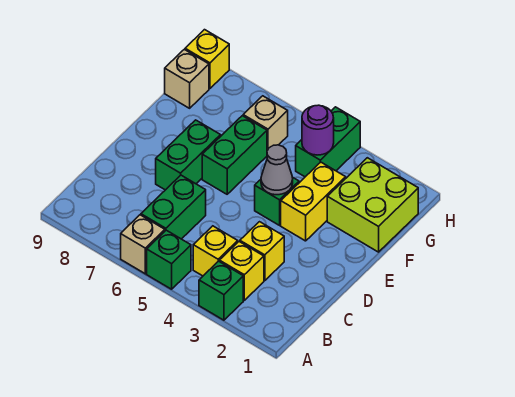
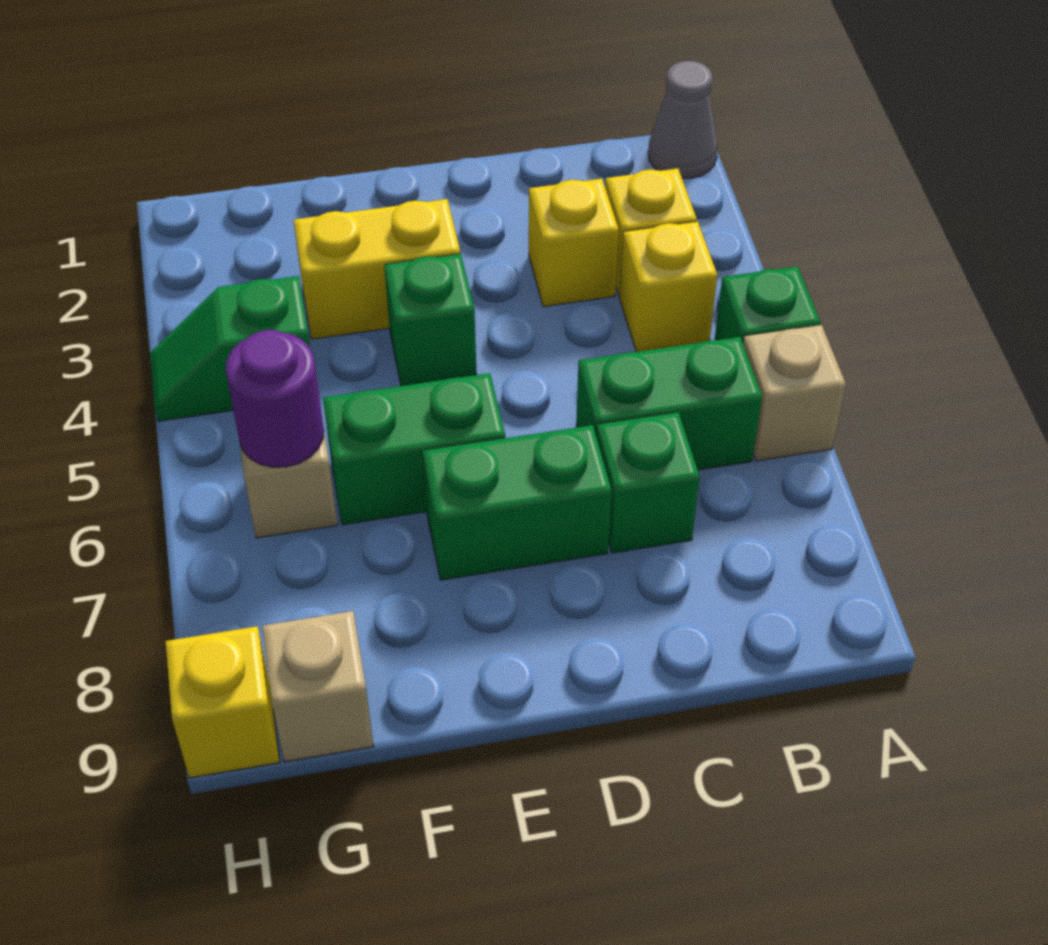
green brick A3 level 1 -> green brick C7 level 1
grey cone E4 level 2 -> grey cone A1 level 1
lime brick F1:G2 level 1 -> none
green brick G4:H4 level 1 -> green slope G4:H4 level 1 top G
purple round brick G4 level 2 -> purple round brick G6 level 2

